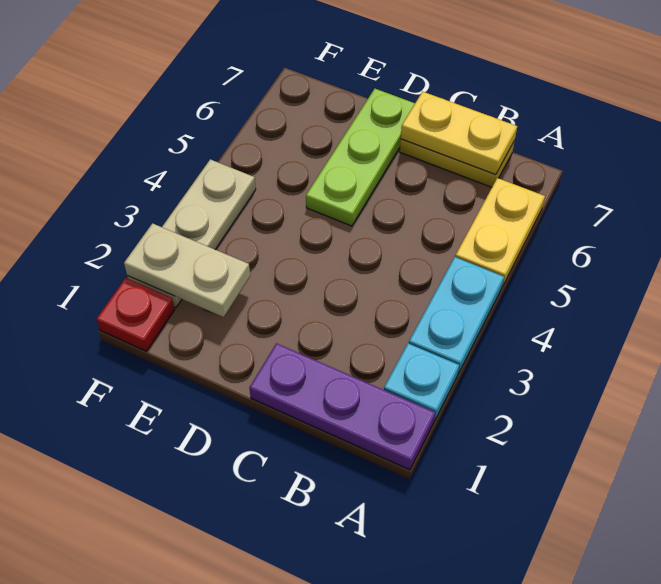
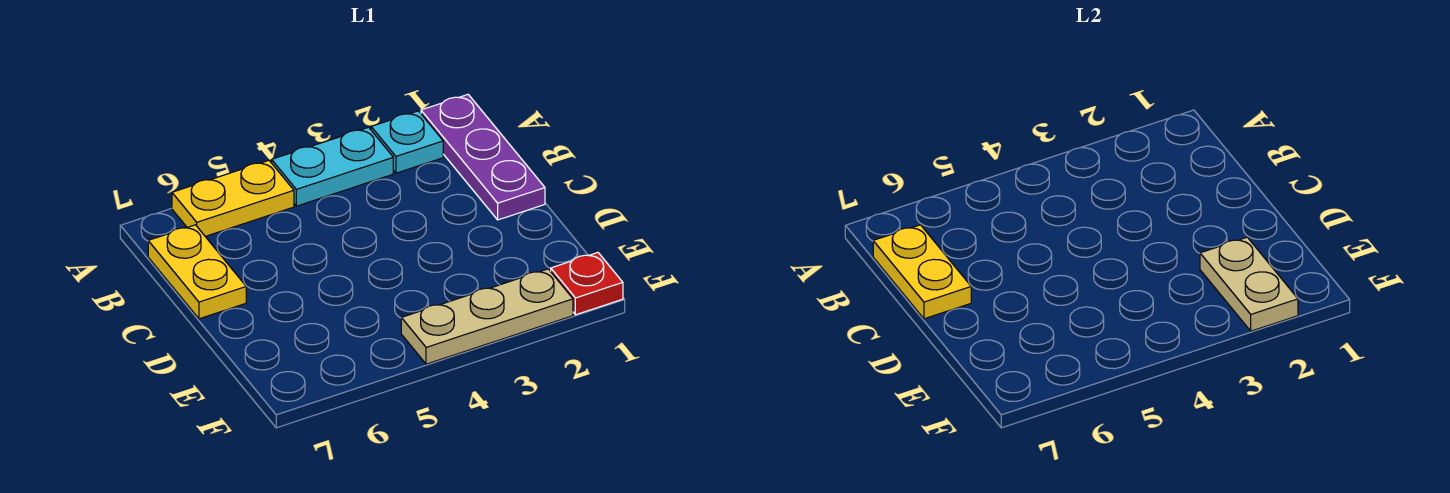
lime plate D5:D7 level 1 -> none

